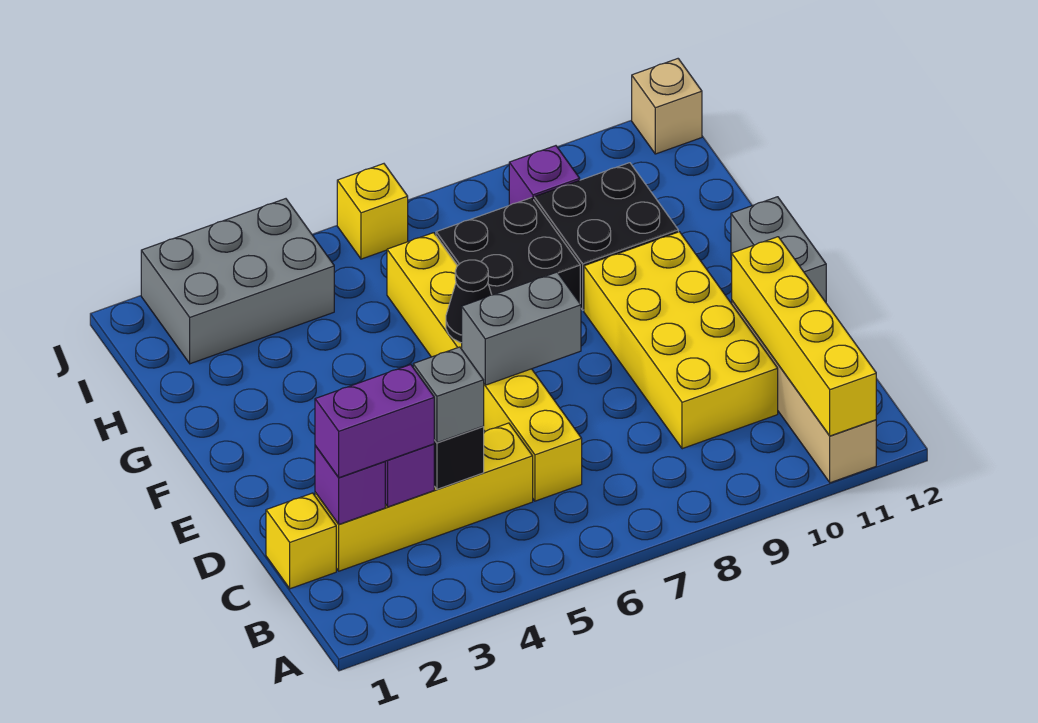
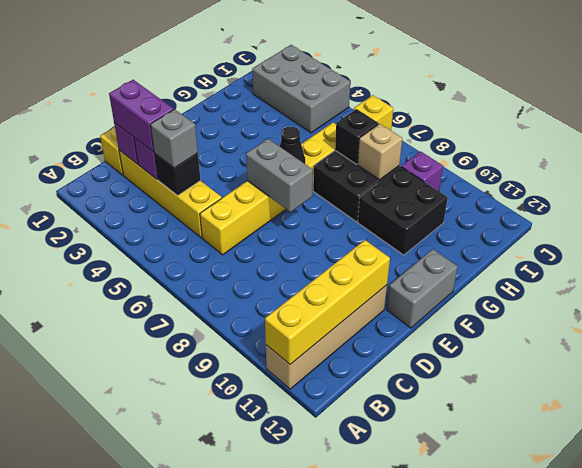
yellow brick C9:F10 level 1 -> none
none -> black brick H7 level 2
tan brick J12 level 1 -> tan brick H8 level 2

